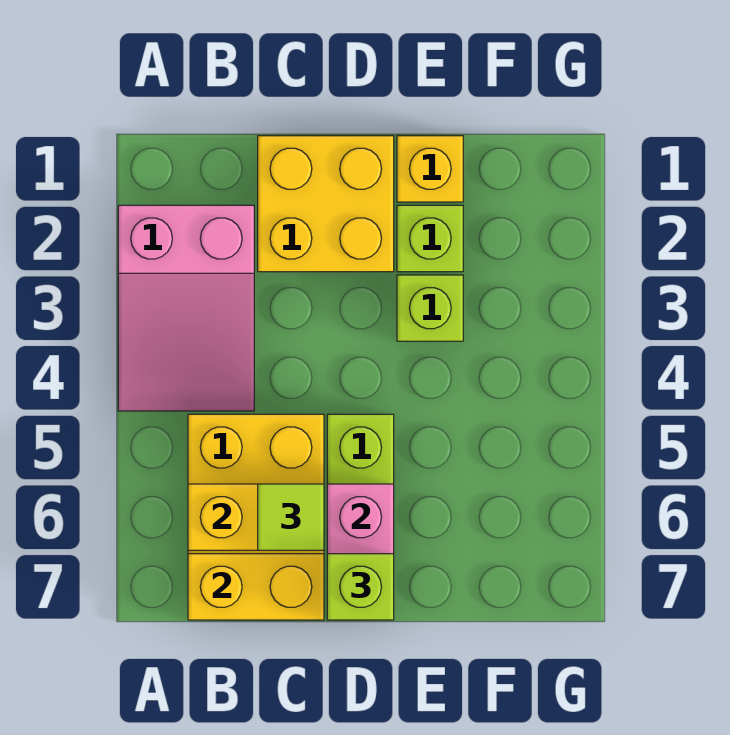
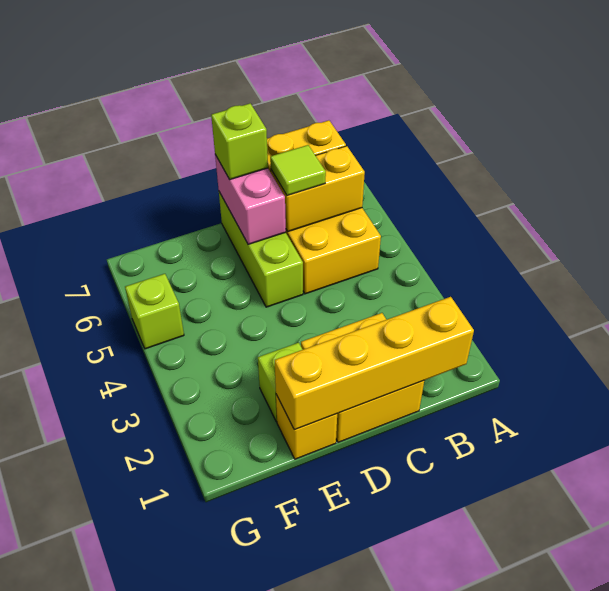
pink slope A2:B4 level 1 top 2 -> none
none -> yellow brick B1:E1 level 2
lime brick E3 level 1 -> lime brick G5 level 1

